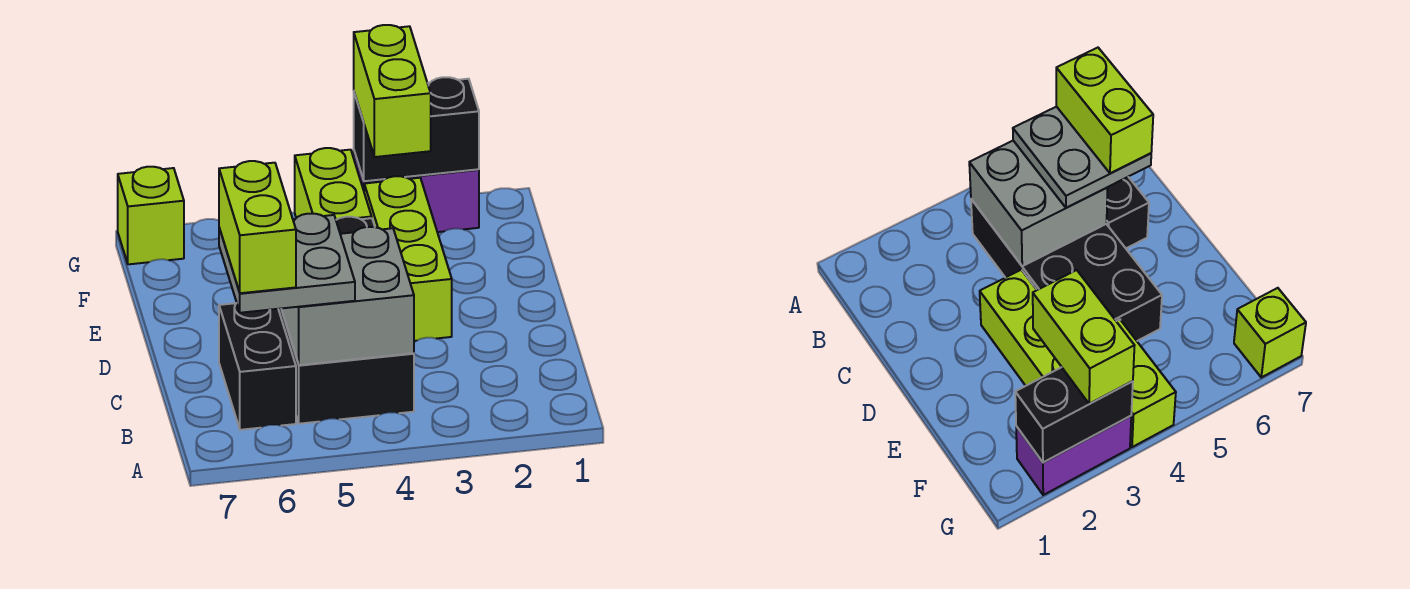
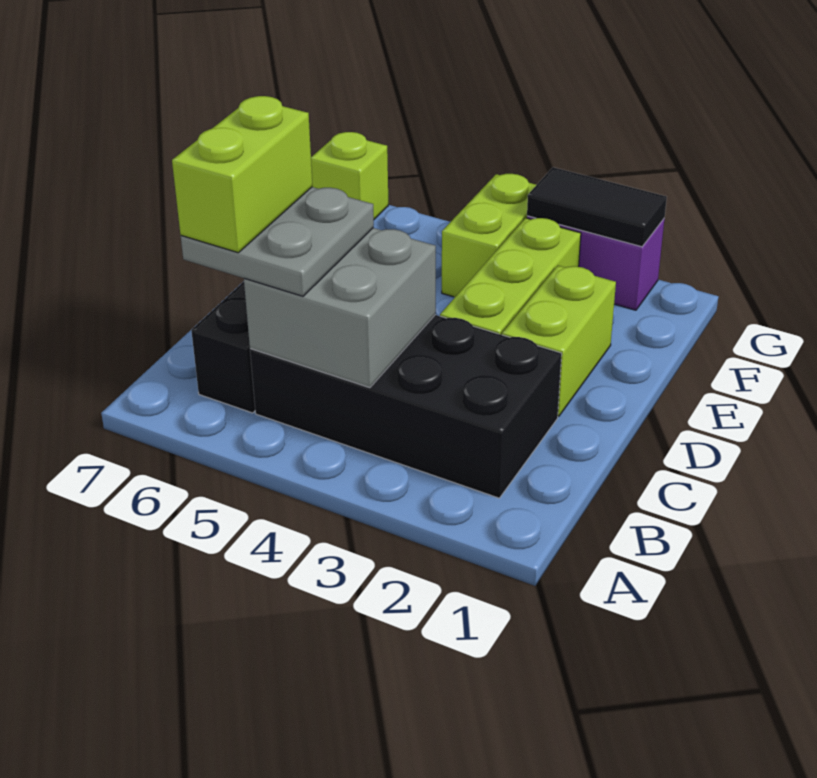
black brick B4:E5 level 1 -> black brick B2:C5 level 1
lime brick F3:G3 level 3 -> lime brick D2:E2 level 1
black brick G2:G3 level 2 -> black tile G2:G3 level 2

